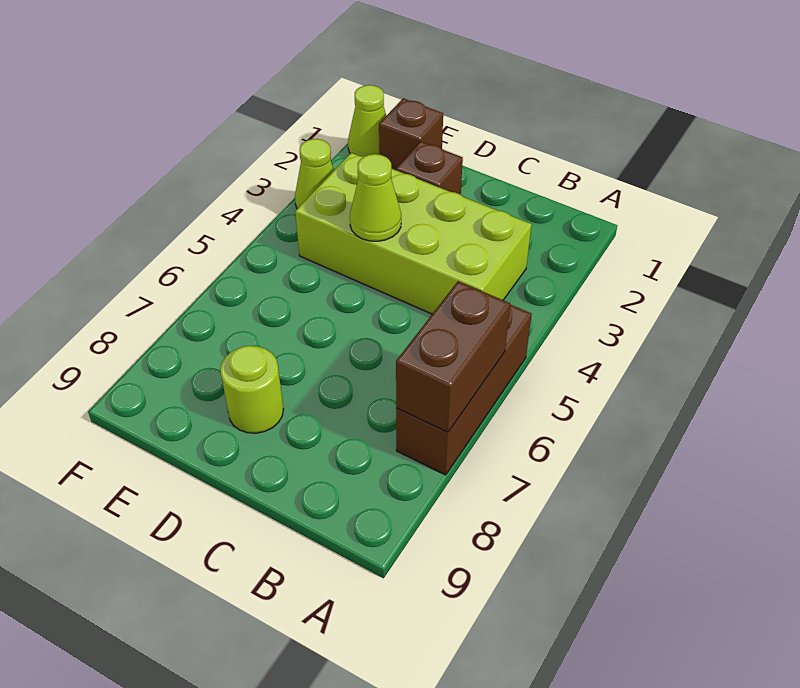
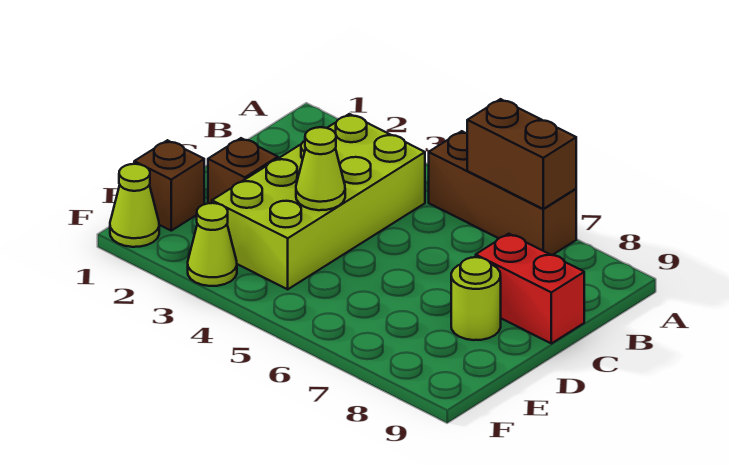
none -> red brick C8:C9 level 1

